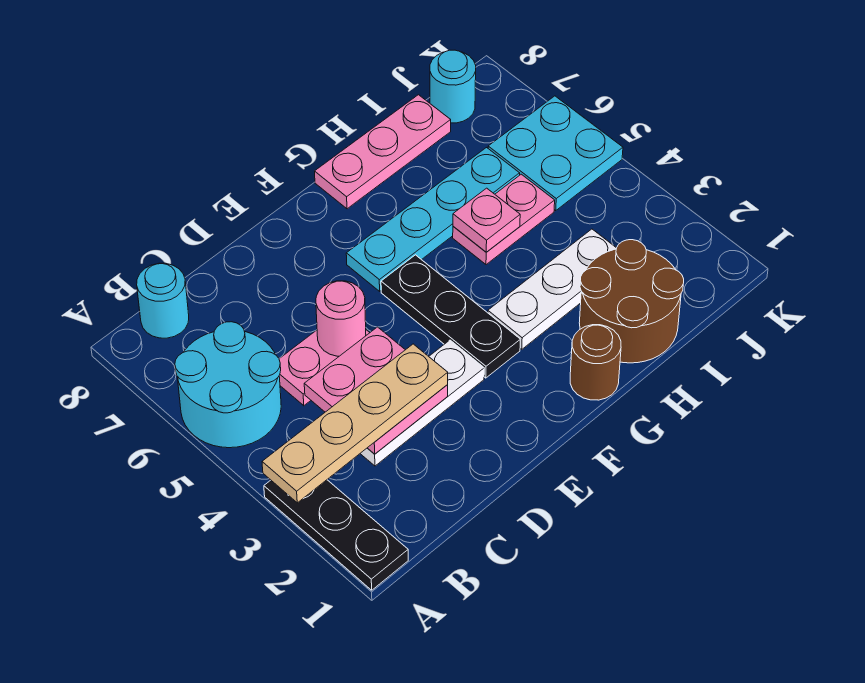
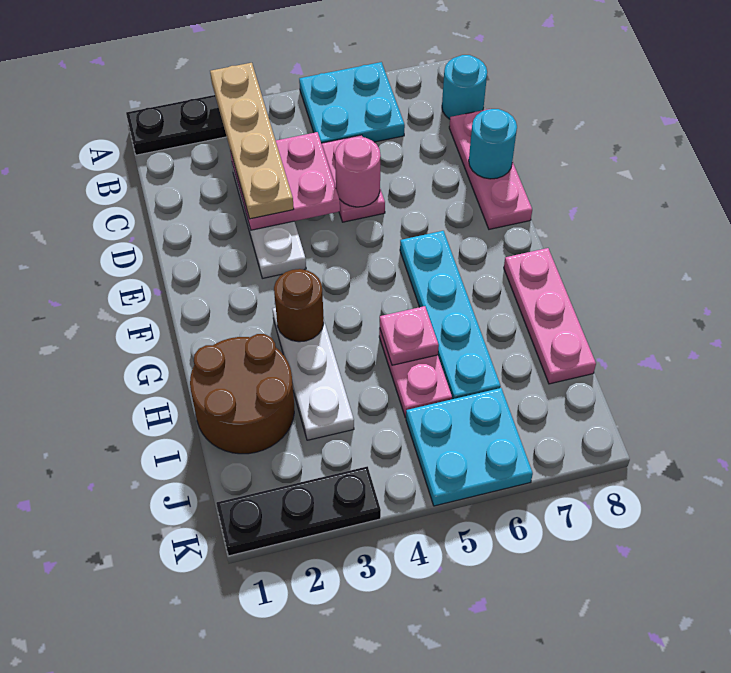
cyan round brick A5:B6 level 1 -> cyan plate A5:B6 level 1
none -> pink plate C8:E8 level 1
black plate F3:F5 level 1 -> black plate K1:K3 level 1
brown round brick G1 level 1 -> brown round brick G3 level 2
cyan round brick J8 level 1 -> cyan round brick D8 level 2

